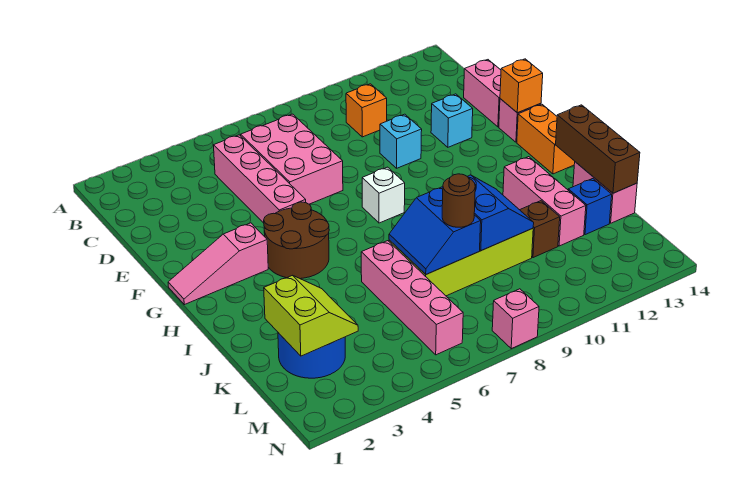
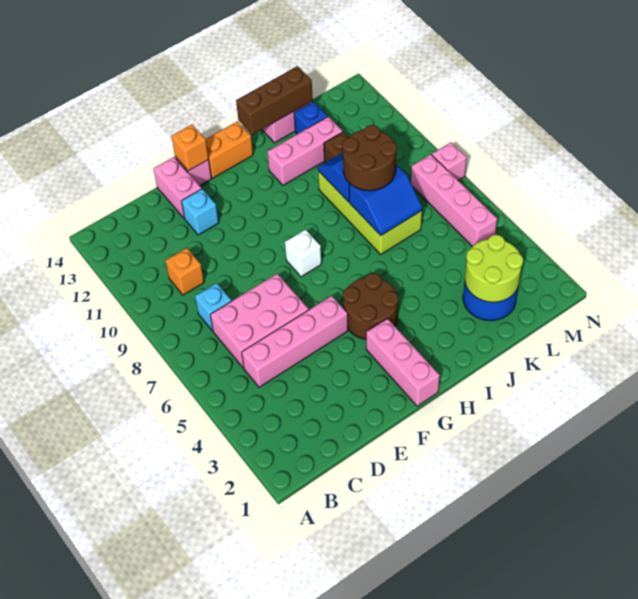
pink brick D14:E14 level 1 -> pink brick E13:E14 level 1
cyan brick E10 level 1 -> cyan brick C8 level 1
pink slope G1:G3 level 1 top 3 -> pink brick G1:G3 level 1
pink brick J6:M6 level 1 -> pink brick M5:M8 level 1
lime slope K2:L3 level 2 top 2 -> lime round brick K2:L3 level 2
brown round brick K8 level 3 -> brown round brick J8:K9 level 3

